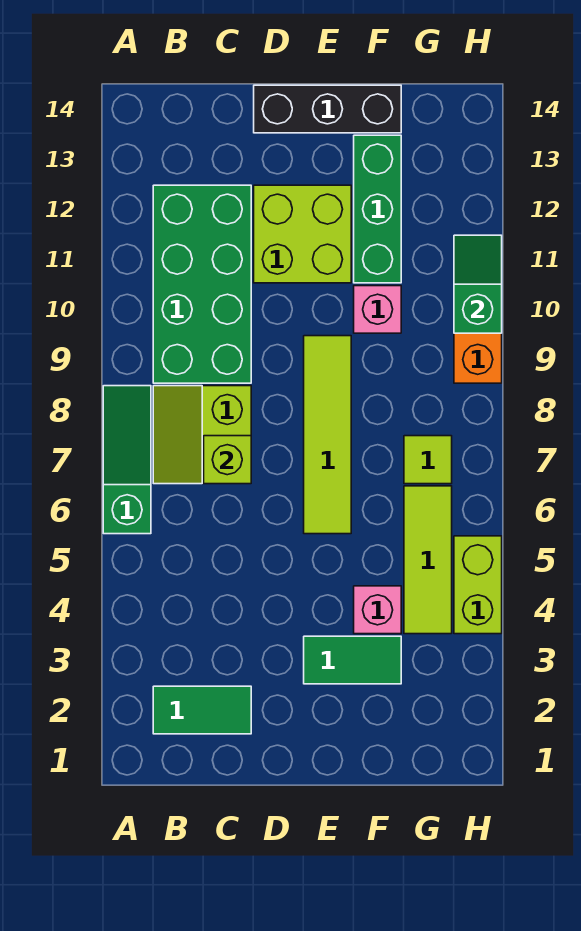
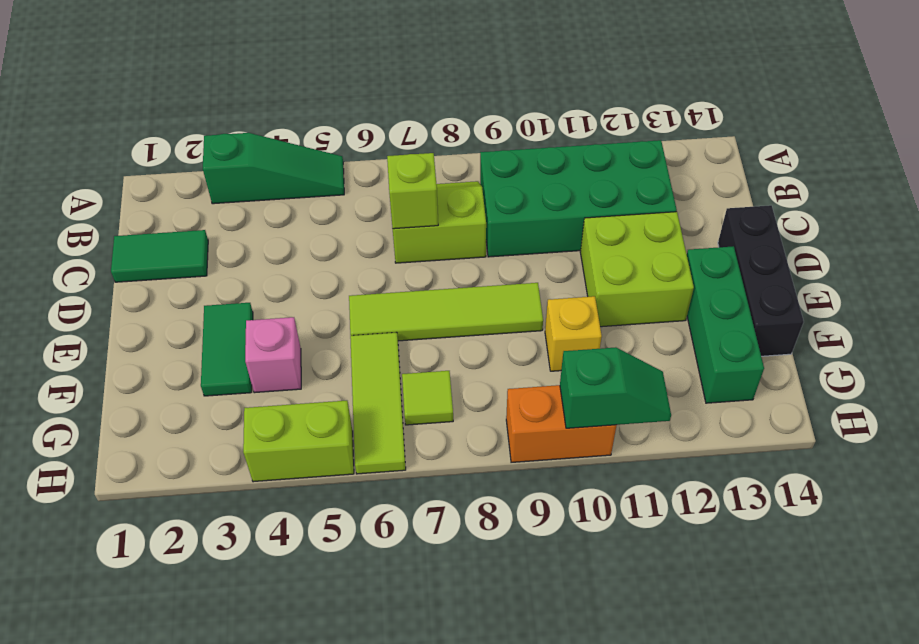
green slope A6:A8 level 1 top 6 -> green slope A3:A5 level 1 top 3
green tile B2:C2 level 1 -> green tile C1:C2 level 1
pink brick F10 level 1 -> yellow brick F10 level 1
green brick F11:F13 level 1 -> green brick E13:G13 level 1
lime tile G4:G6 level 1 -> lime tile F6:H6 level 1

